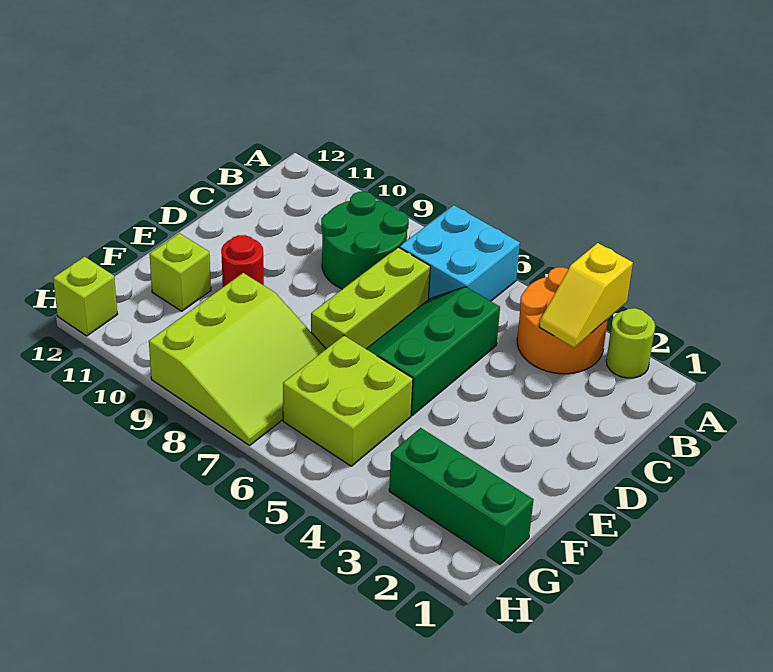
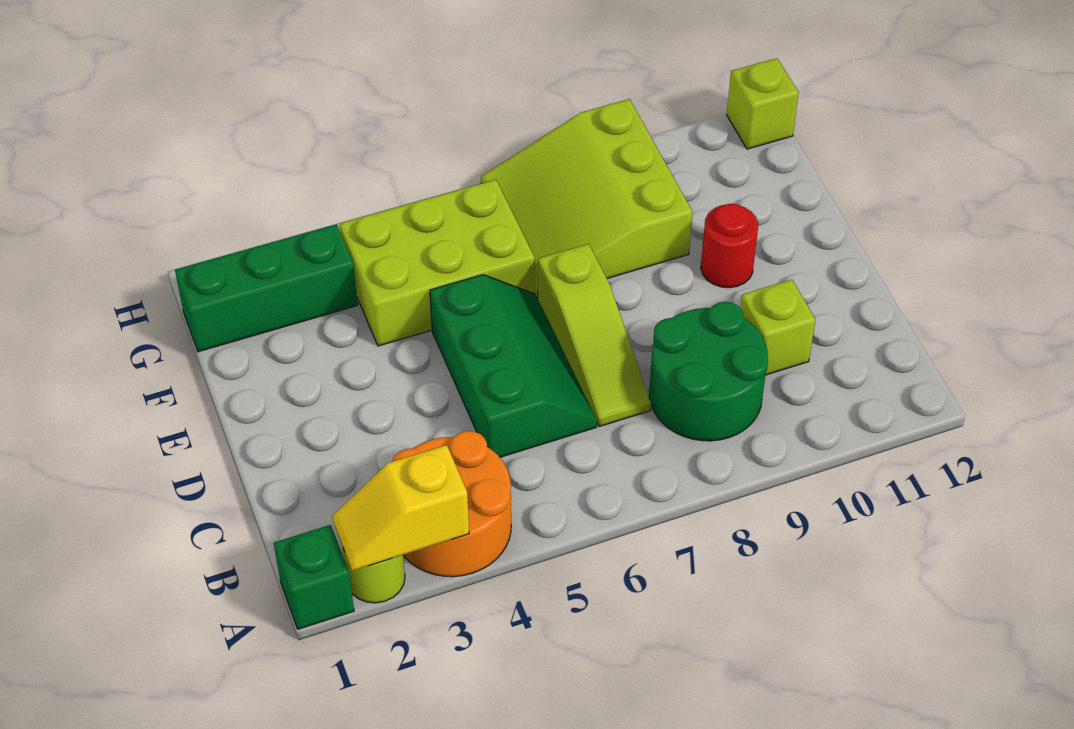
none -> green brick A1 level 1
yellow slope A3:B3 level 2 top A -> yellow slope A2:A3 level 2 top 3
cyan brick A6:B7 level 1 -> none
lime brick C7:E7 level 1 -> lime slope C7:E7 level 1 top E
lime brick F5:G6 level 1 -> lime brick F4:G6 level 1
lime brick F11 level 1 -> lime brick C10 level 1

